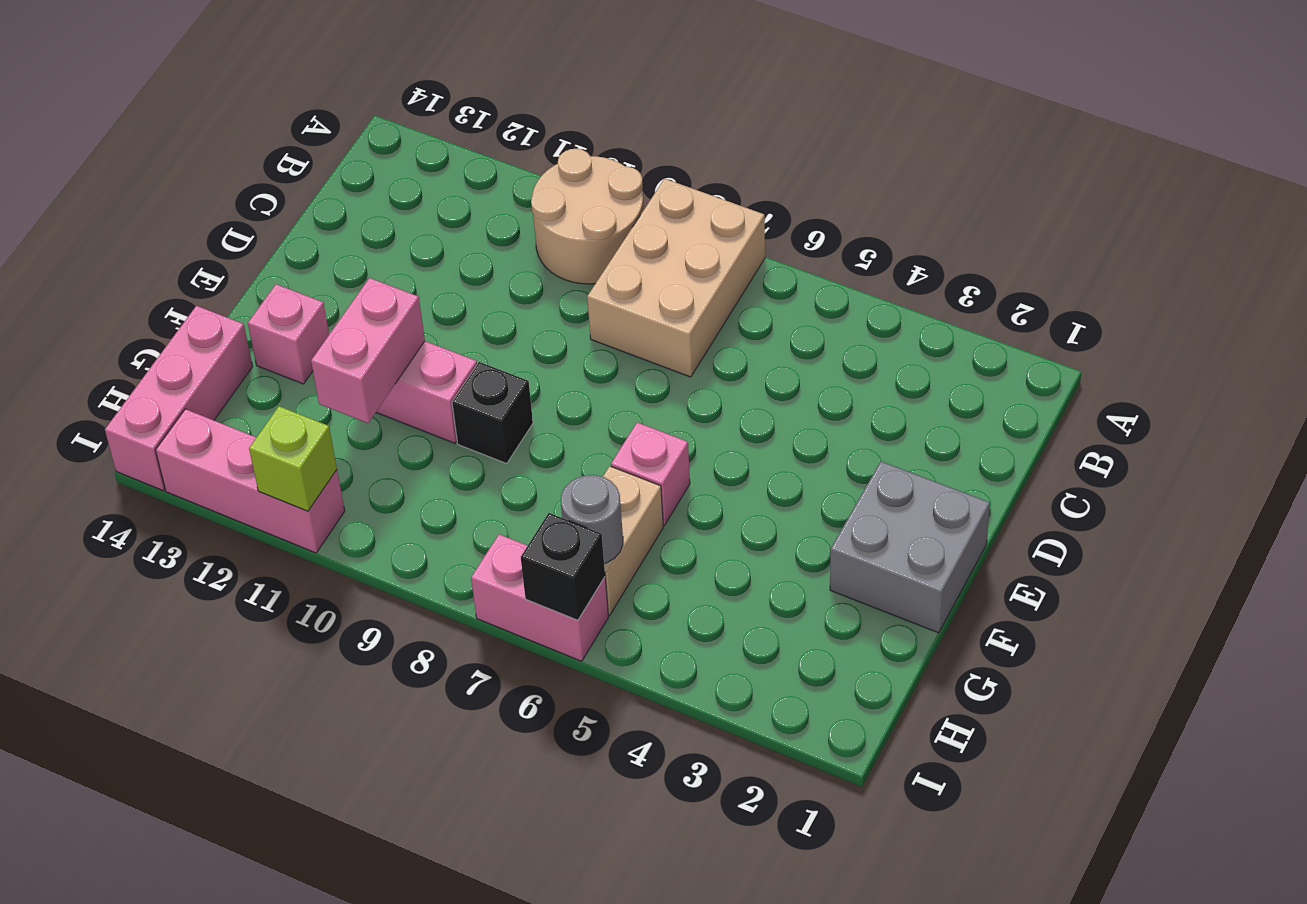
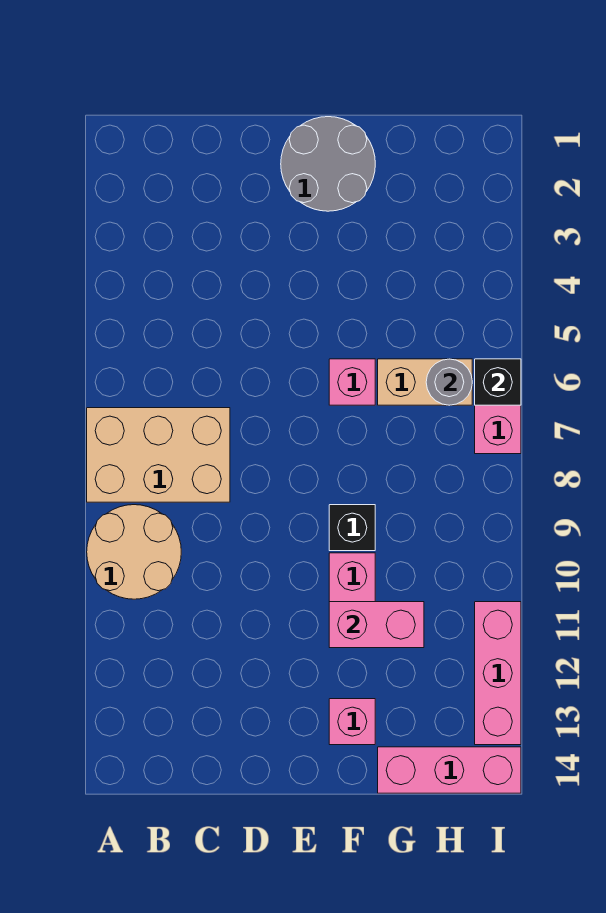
grey brick E1:F2 level 1 -> grey round brick E1:F2 level 1
lime brick I11 level 2 -> none

